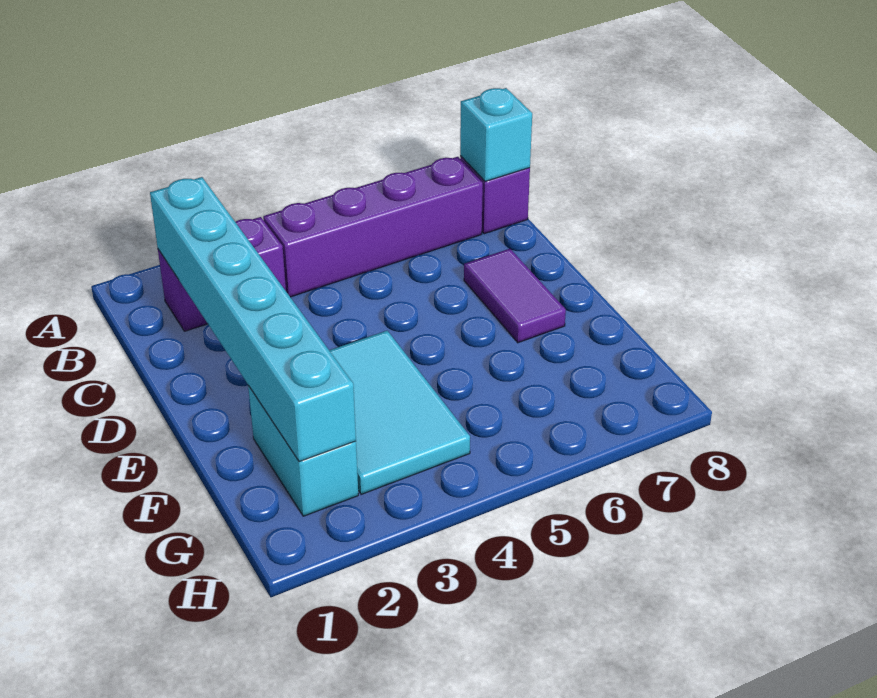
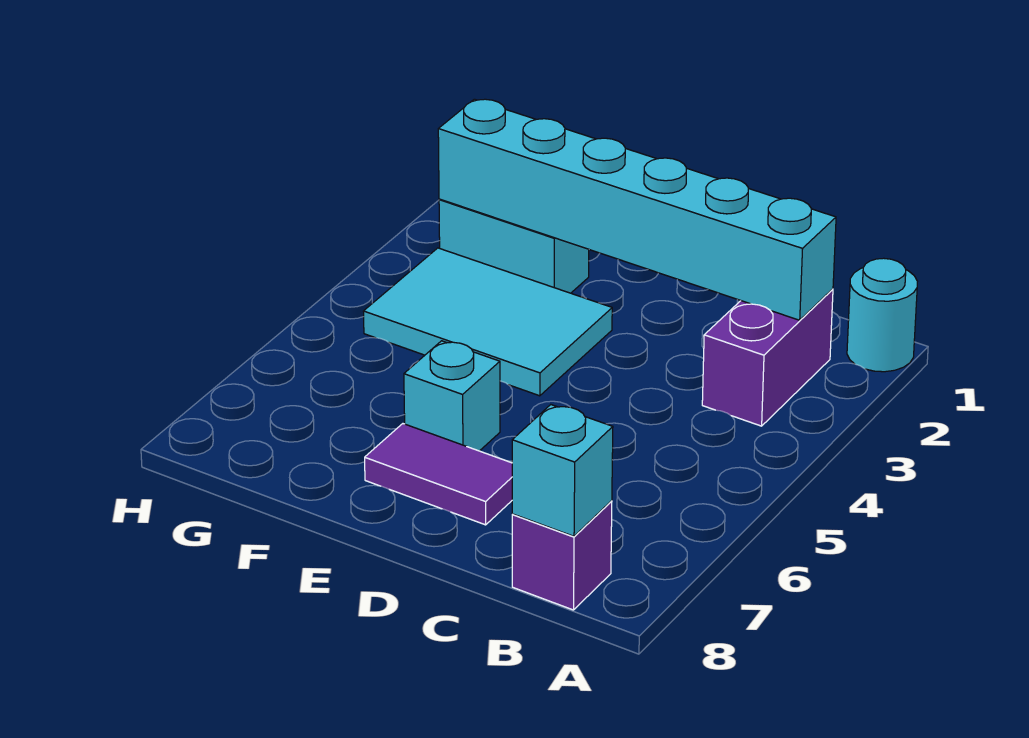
none -> cyan round brick A1 level 1
purple brick B4:B7 level 1 -> none
none -> cyan brick E6 level 1

